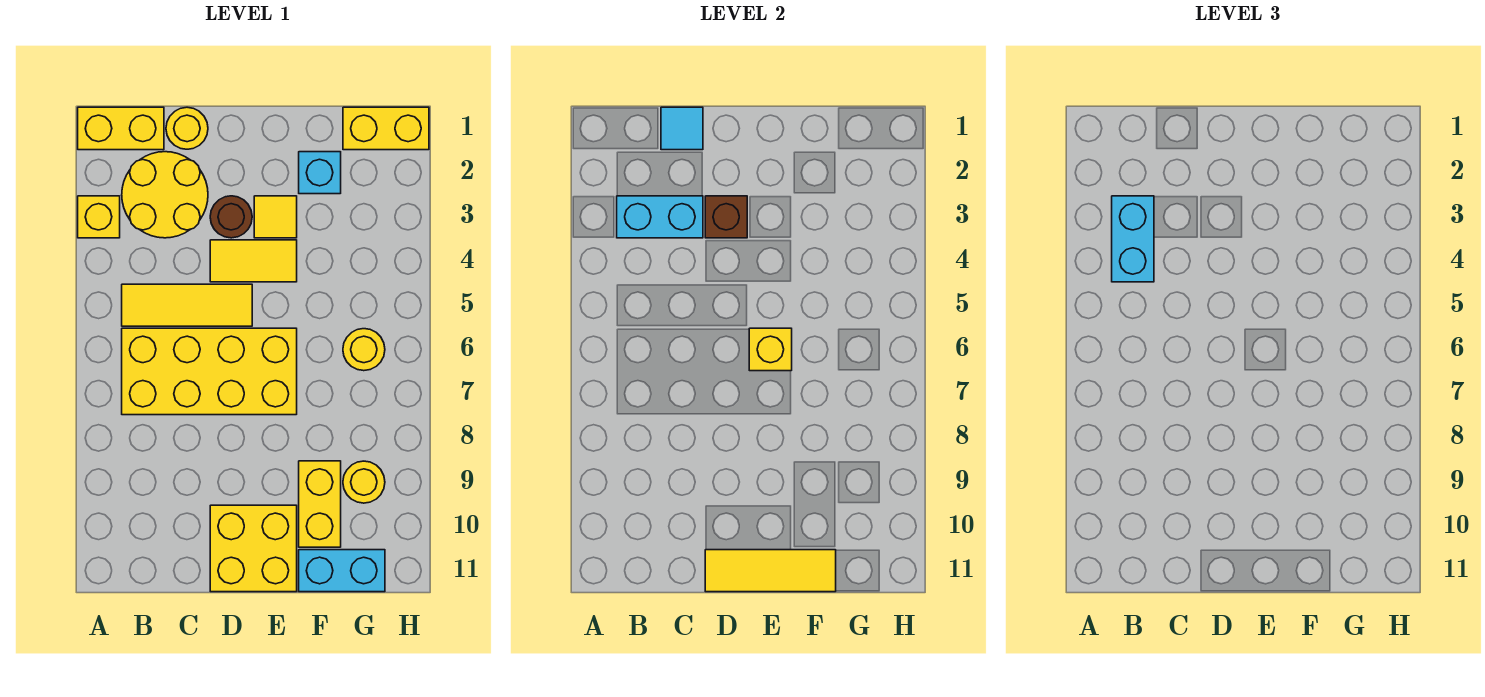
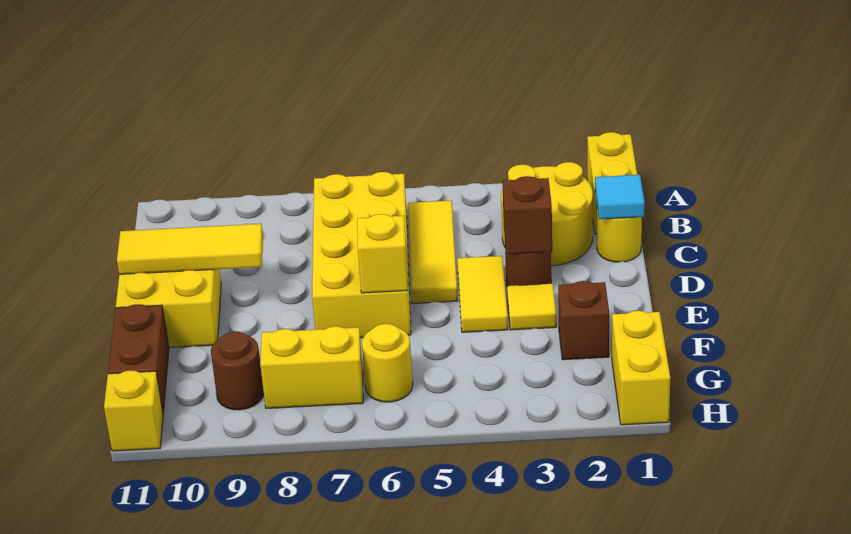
yellow brick A3 level 1 -> yellow brick H11 level 1
cyan brick B3:C3 level 2 -> none
cyan brick B3:B4 level 3 -> none
yellow tile D11:F11 level 2 -> yellow tile D9:D11 level 2
cyan brick F2 level 1 -> brown brick F2 level 1
yellow brick F9:F10 level 1 -> yellow brick G7:G8 level 1
cyan brick F11:G11 level 1 -> brown brick F11:G11 level 1
yellow round brick G9 level 1 -> brown round brick G9 level 1

